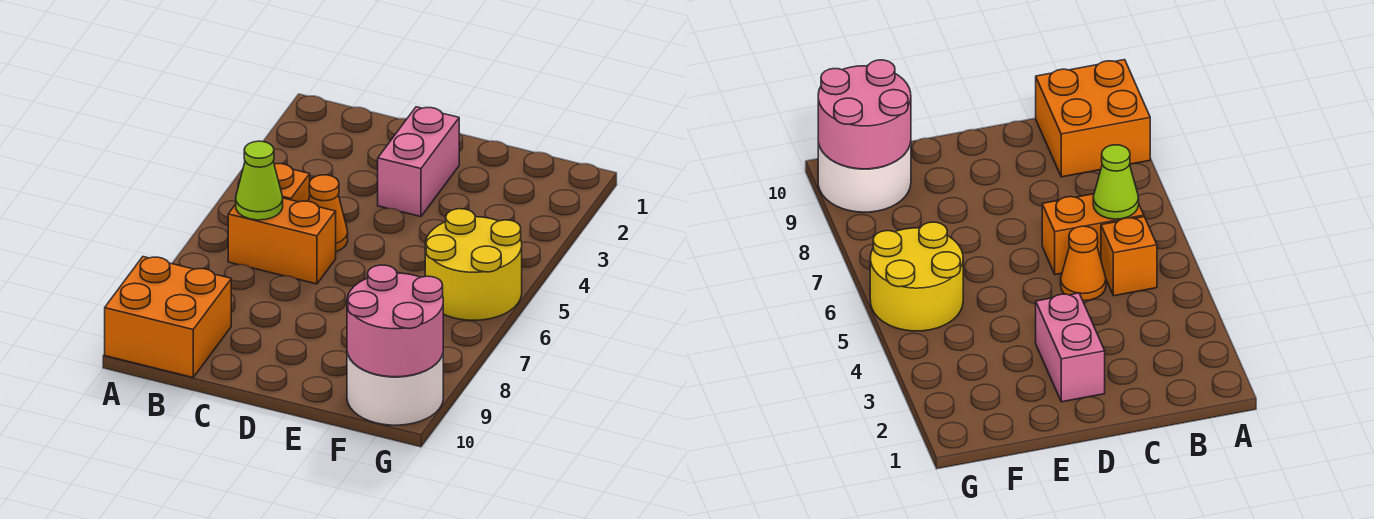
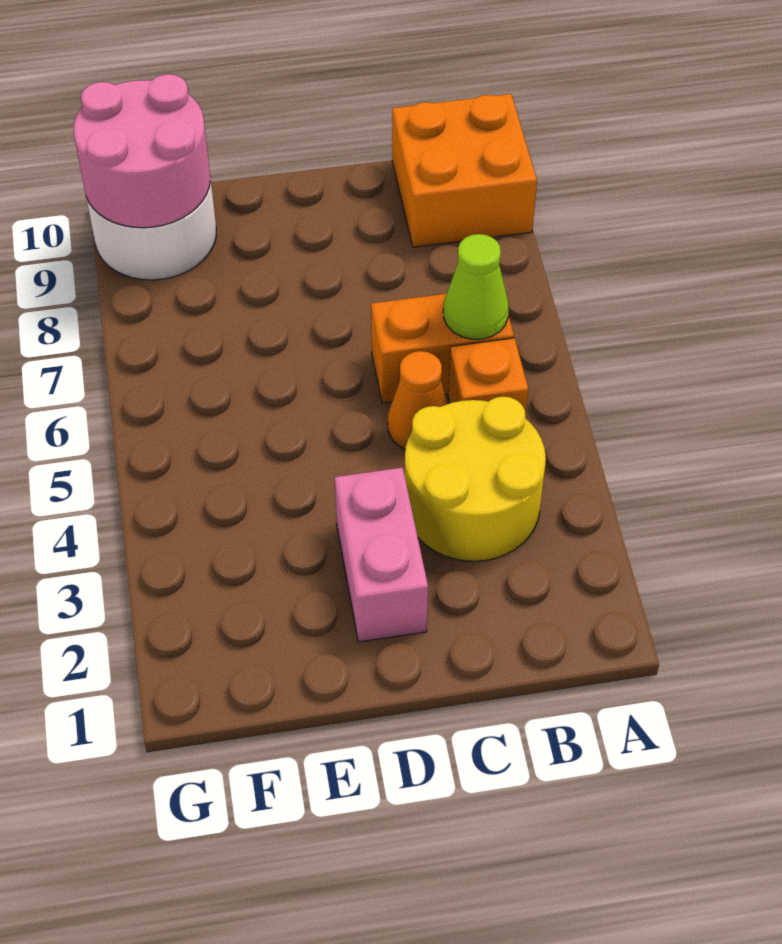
yellow round brick F5:G6 level 1 -> yellow round brick B3:C4 level 1

